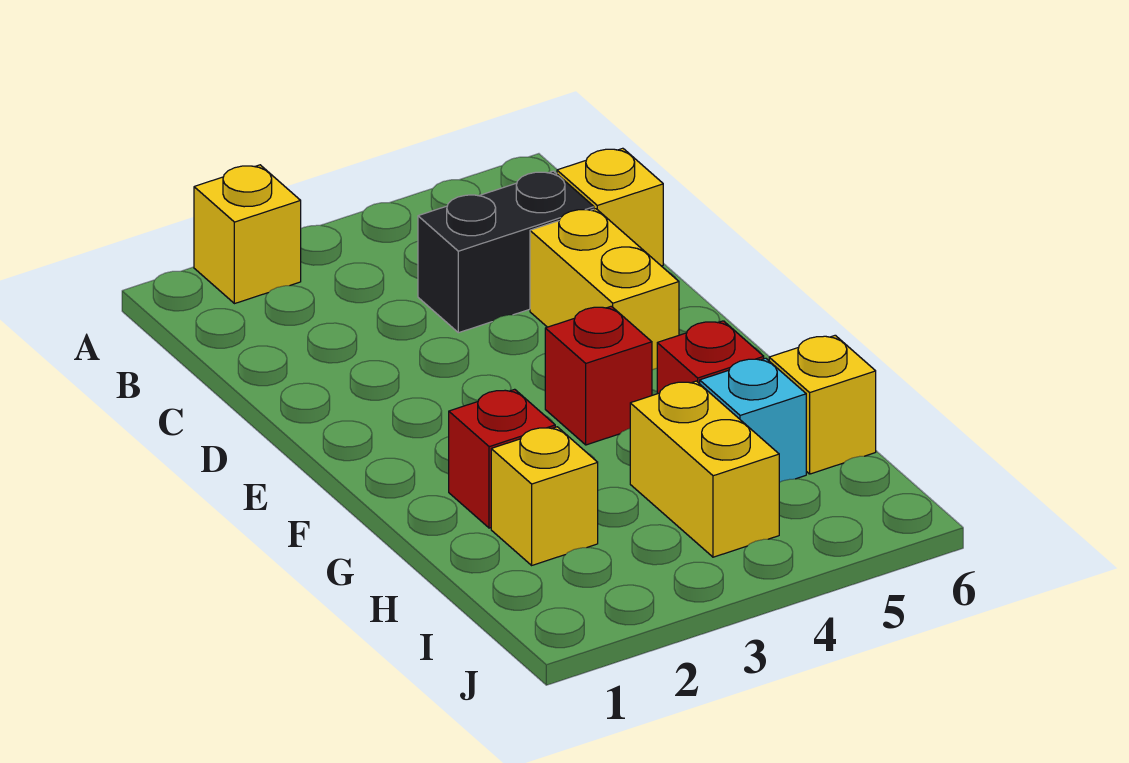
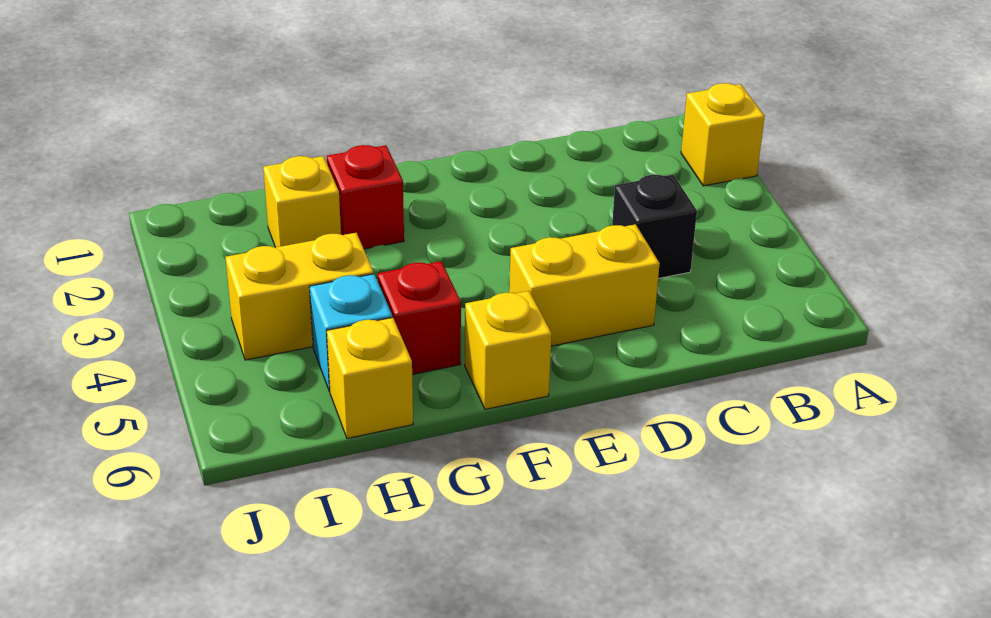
black brick C4:C5 level 1 -> black brick C4 level 1
yellow brick C6 level 1 -> yellow brick F6 level 1
red brick F4 level 1 -> none

